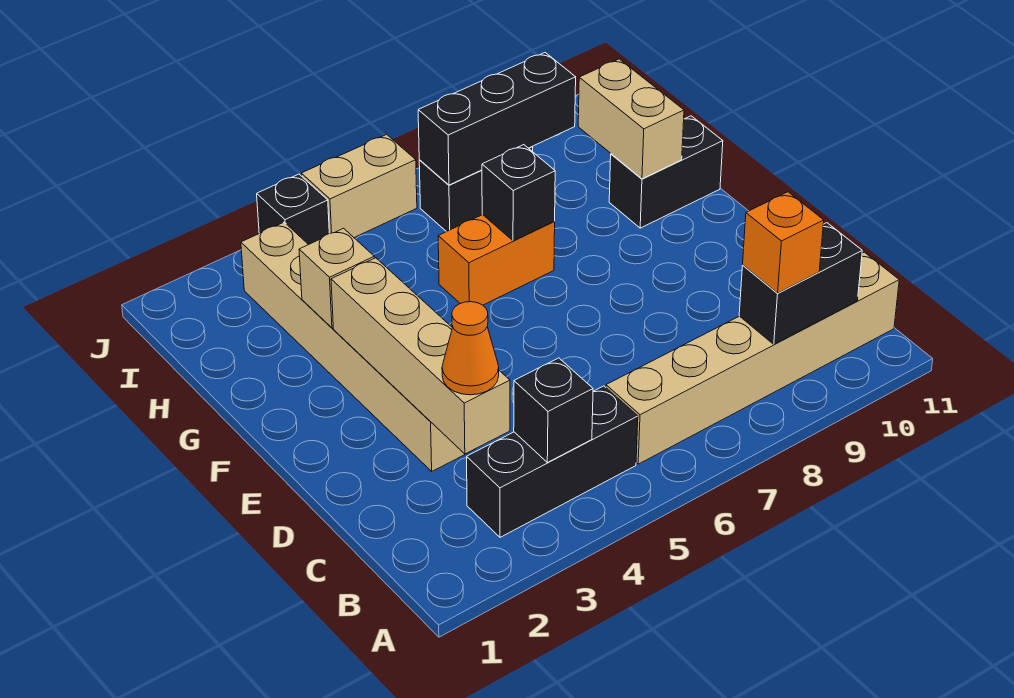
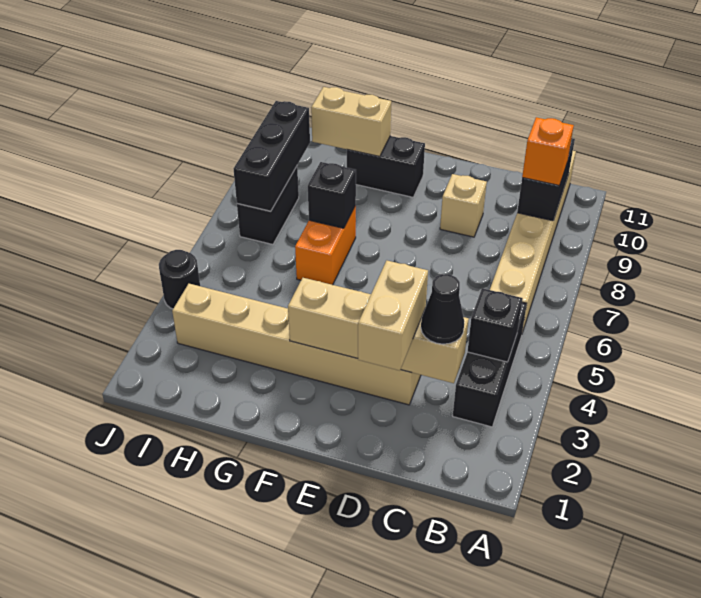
orange cone C3 level 3 -> black cone C3 level 3
tan brick G3 level 2 -> tan brick D9 level 1
black brick G10:G11 level 1 -> black brick F10:G10 level 1
black brick J4 level 1 -> black round brick J4 level 1
tan brick J5:J6 level 1 -> tan brick D2:D3 level 3

